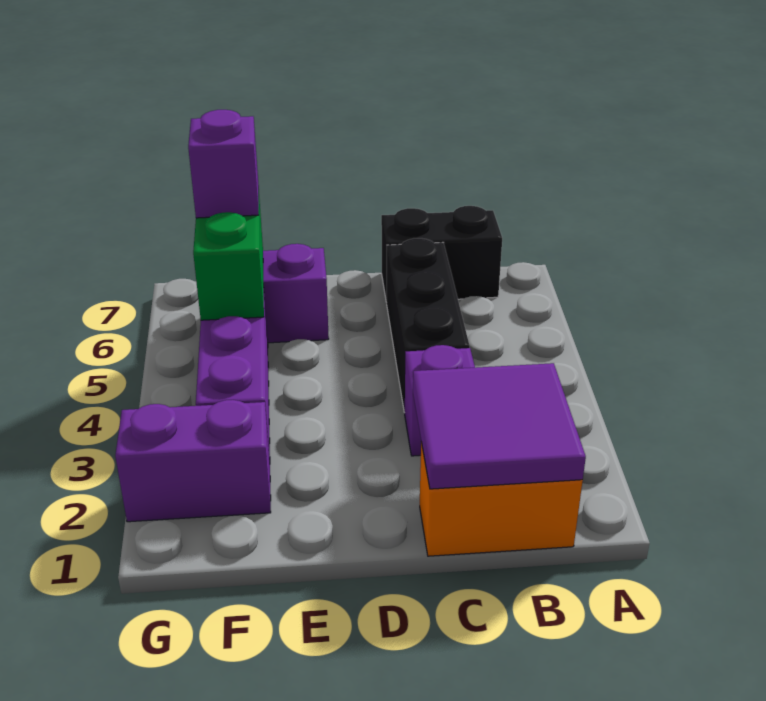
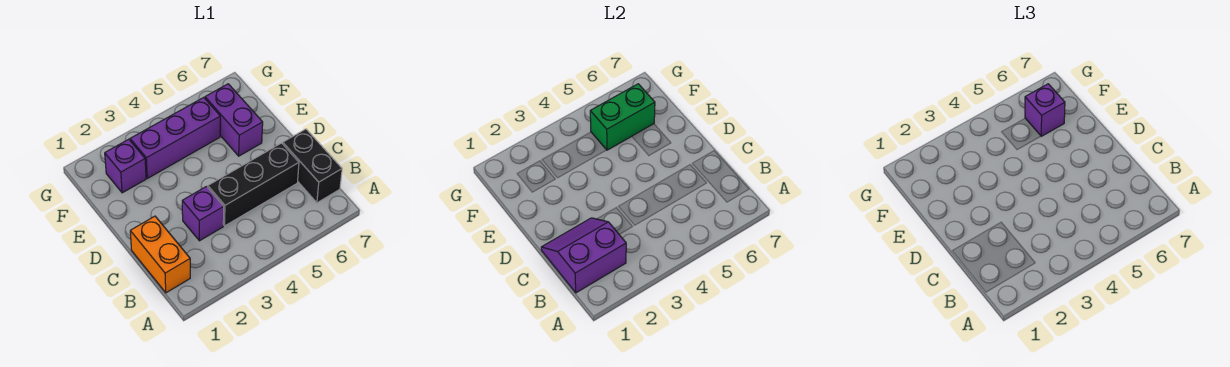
purple tile B1:C2 level 2 -> purple slope B1:C2 level 2 top B
purple brick F2:G2 level 1 -> purple brick F2 level 1

